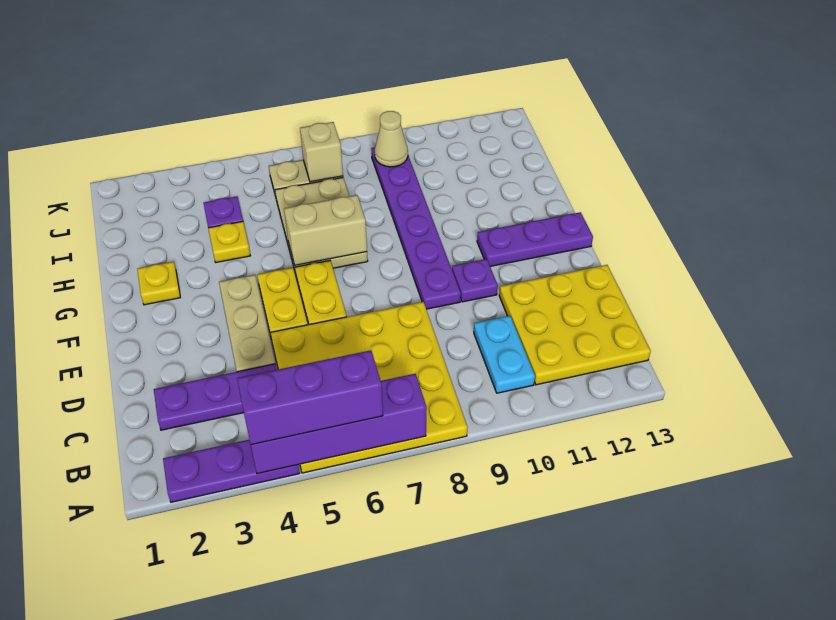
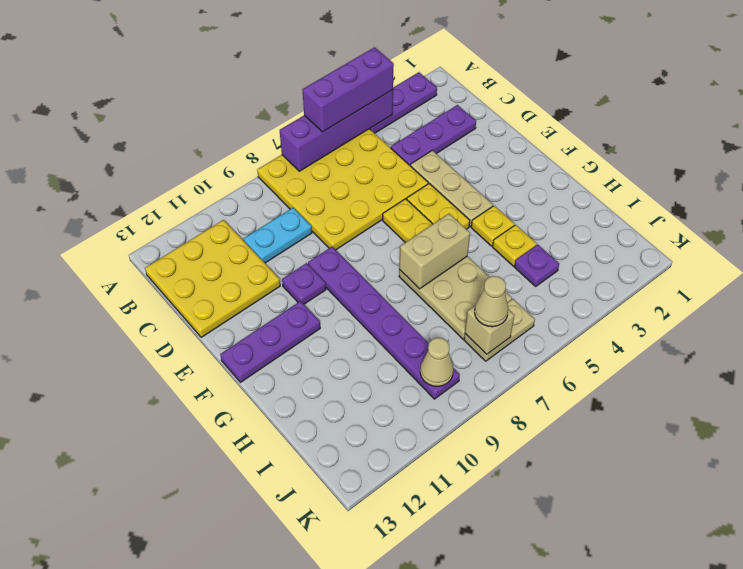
cyan plate B10:C10 level 1 -> cyan plate C9:C10 level 1
yellow plate G2 level 1 -> yellow plate G4 level 1
none -> tan cone J7 level 3

